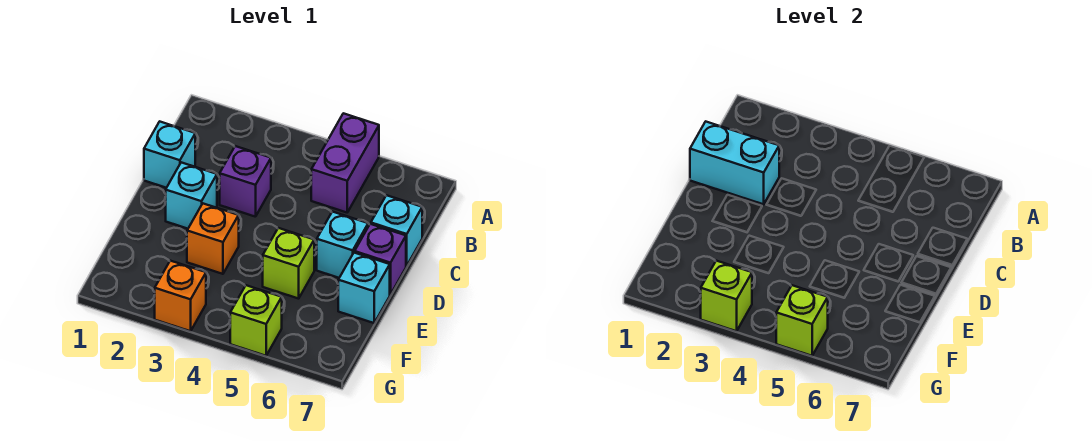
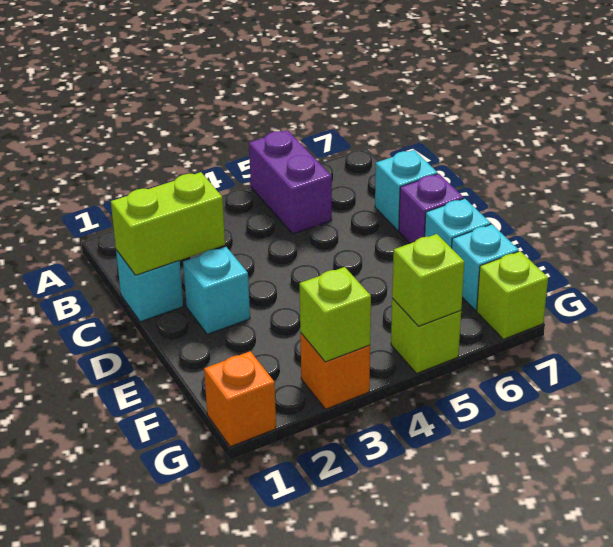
cyan brick C1:C2 level 2 -> lime brick C1:C2 level 2
purple brick C3 level 1 -> none
cyan brick D6 level 1 -> cyan brick F7 level 1
orange brick E3 level 1 -> orange brick G1 level 1
lime brick E5 level 1 -> lime brick G7 level 1

